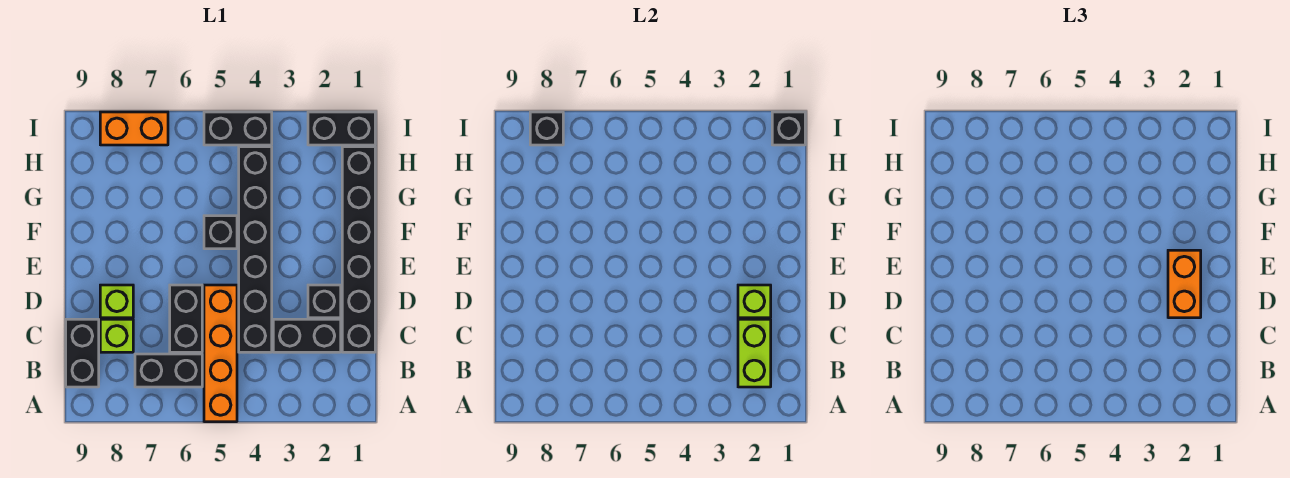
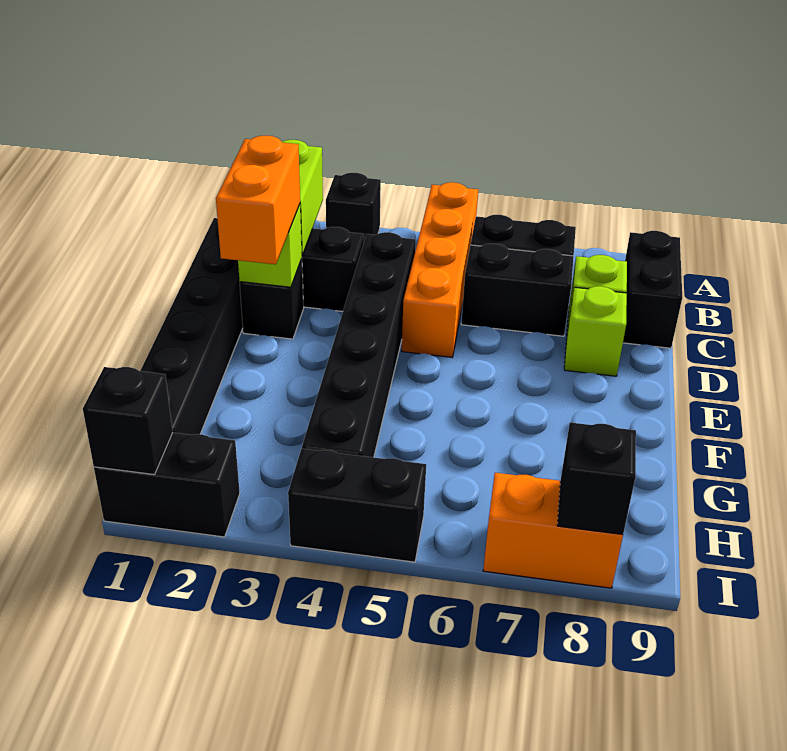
black brick C6:D6 level 1 -> black brick C6:C7 level 1
black brick F5 level 1 -> black brick A3 level 1

